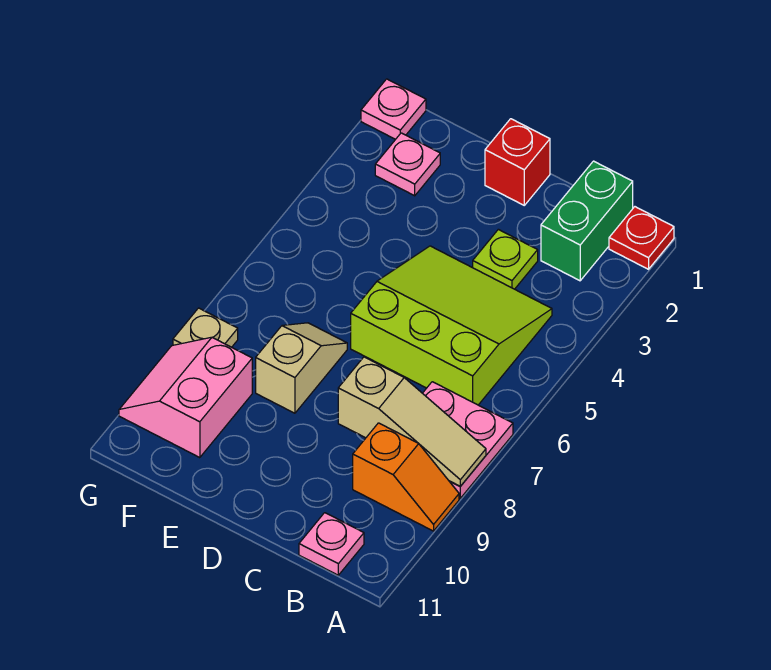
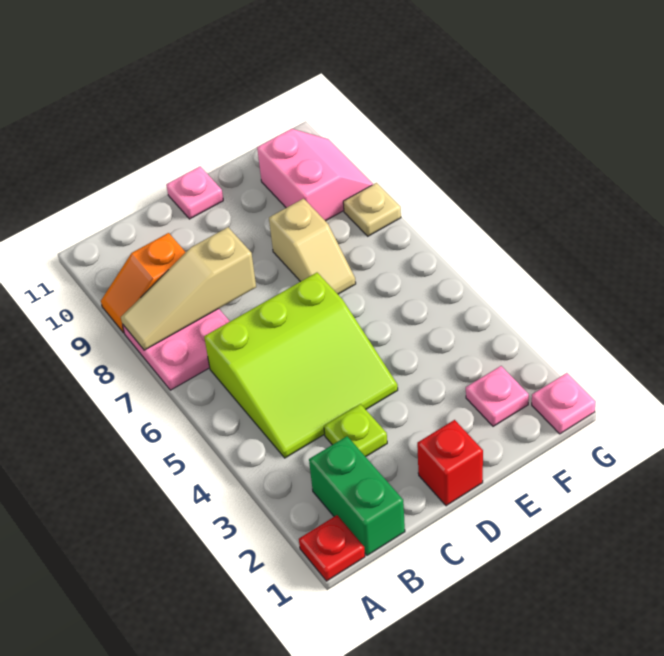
pink plate B11 level 1 -> pink plate D11 level 1

